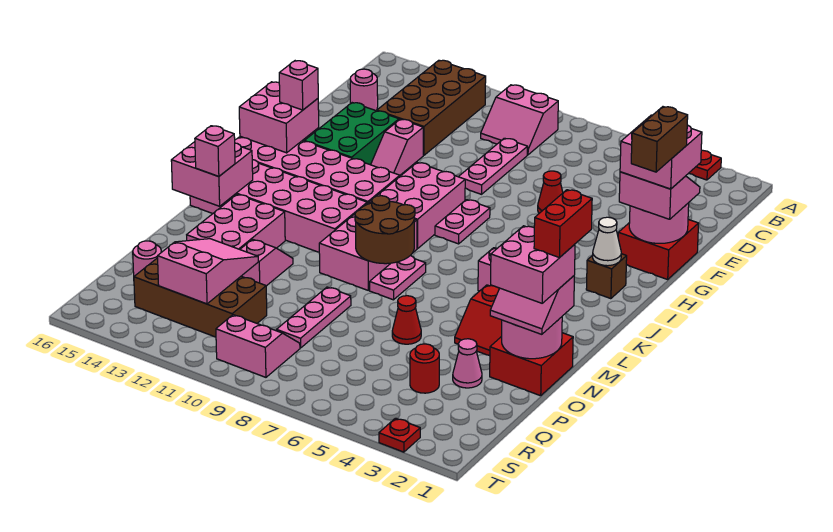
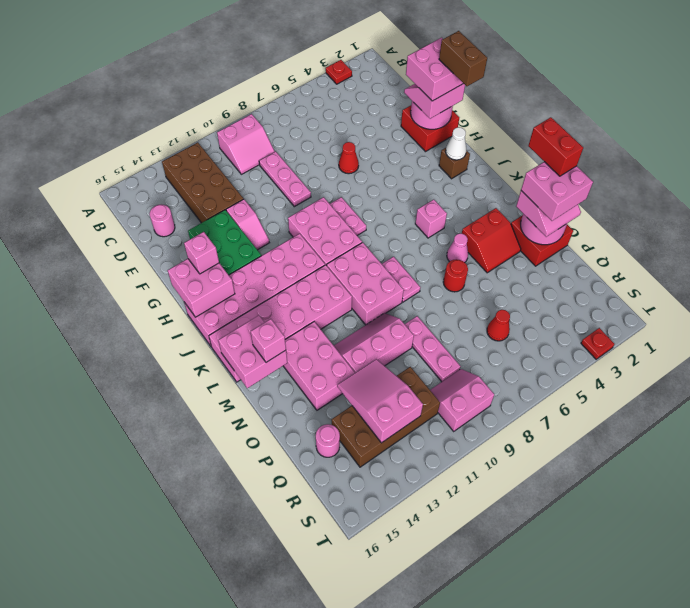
brown round brick L8:M9 level 2 -> none
pink slope N12:O12 level 1 top O -> pink slope N10:O12 level 1 top O
red cone O6 level 1 -> red cone Q6 level 1
pink cone P3 level 1 -> pink cone M5 level 1
red round brick Q4 level 1 -> red round brick N6 level 1

